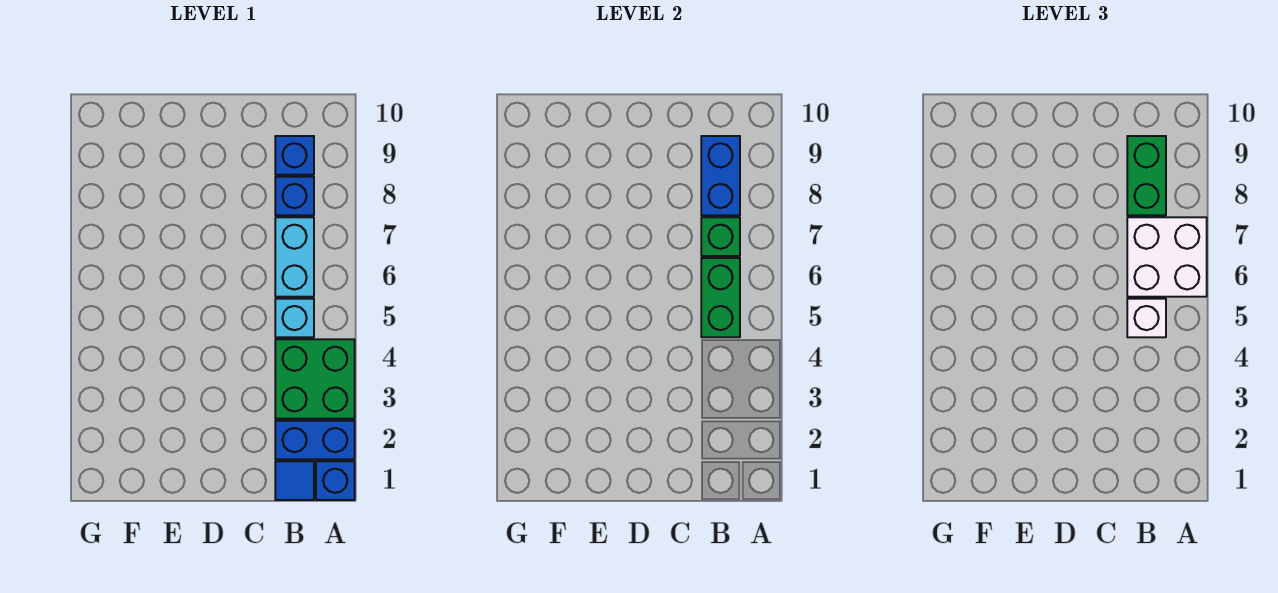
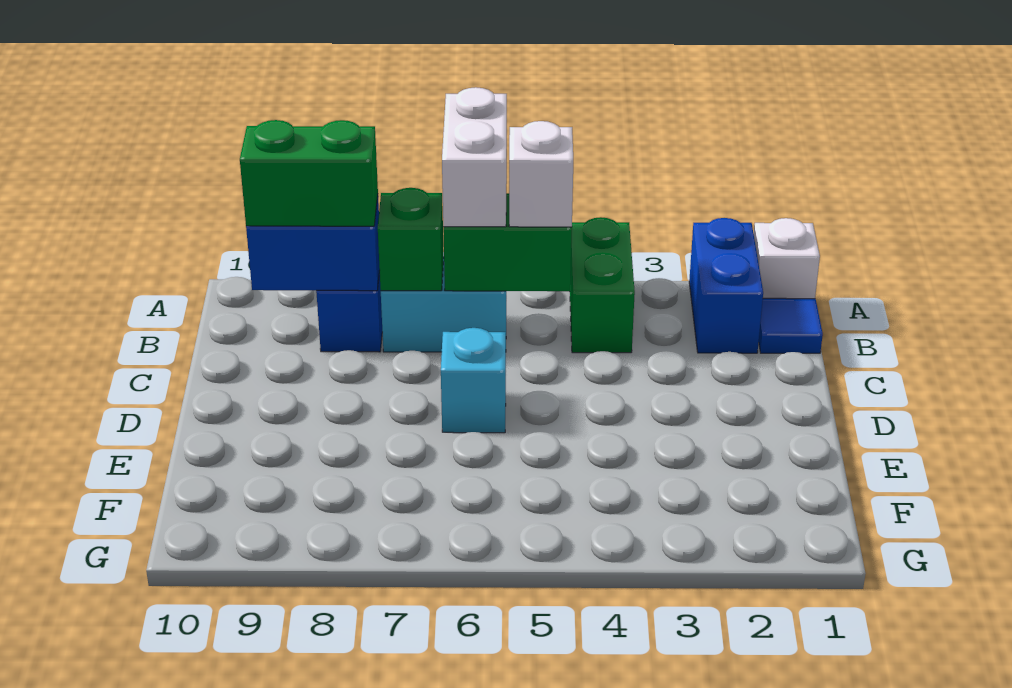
blue brick A1 level 1 -> white brick A1 level 1
green brick A3:B4 level 1 -> green brick A4:B4 level 1
white brick A6:B7 level 3 -> white brick A6:B6 level 3
cyan brick B5 level 1 -> cyan brick D6 level 1
blue brick B9 level 1 -> none

